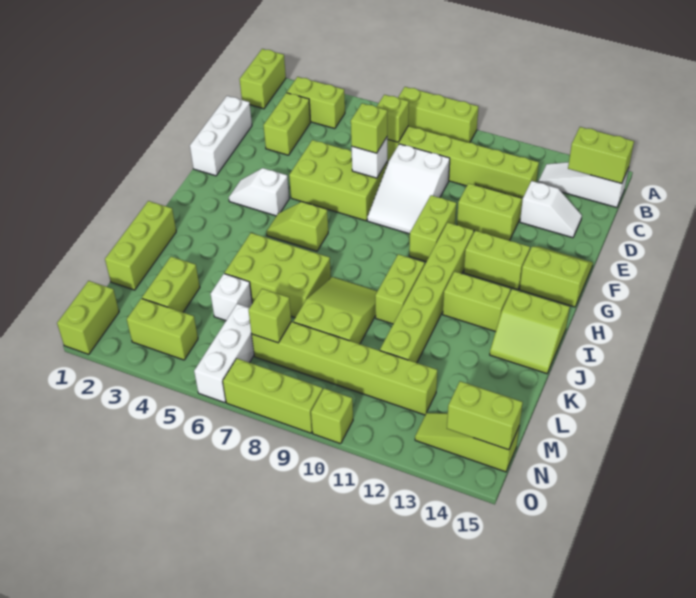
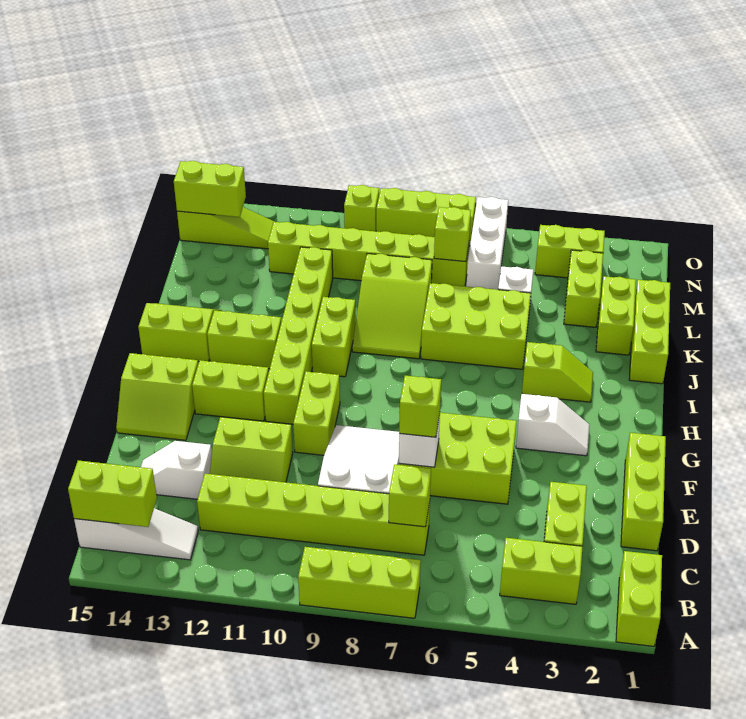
white brick D1:F1 level 1 -> lime brick D1:F1 level 1
lime slope H5:H6 level 1 top 6 -> lime slope I3:I4 level 1 top 4
lime brick N1:O1 level 1 -> lime brick K2:L2 level 1

